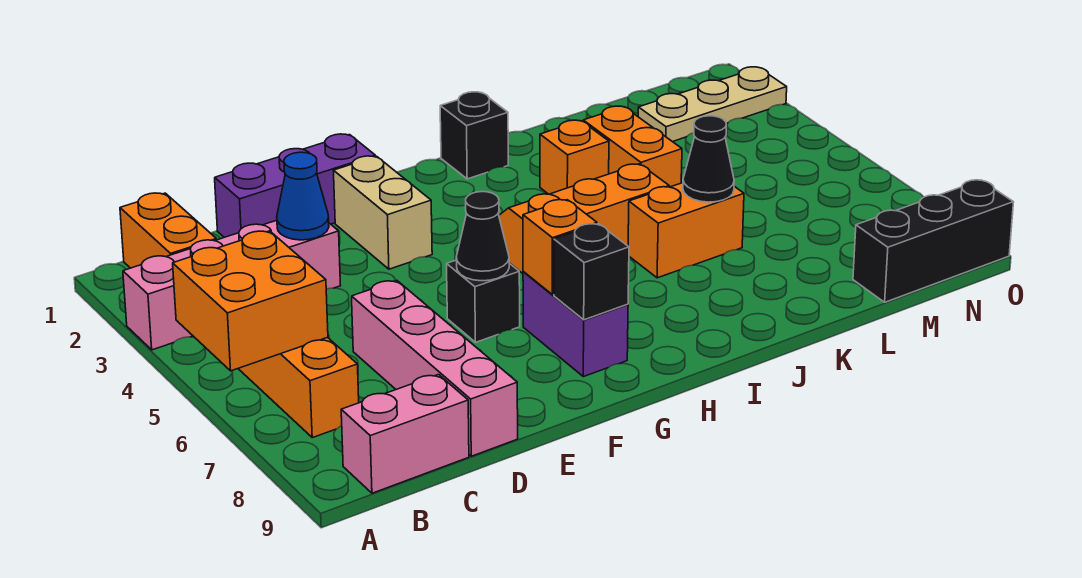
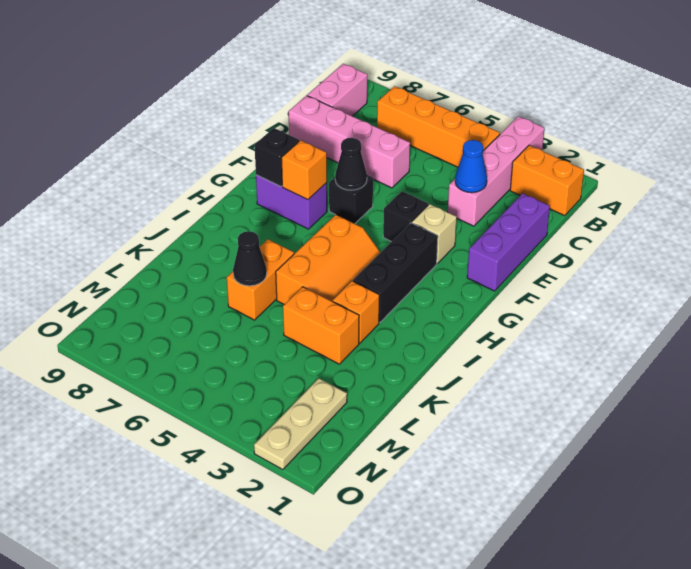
orange brick A5:B6 level 2 -> none
tan brick F2:F3 level 1 -> tan brick F3 level 1
black brick I1 level 1 -> black brick F4 level 1
black brick M9:O9 level 1 -> black brick G3:I3 level 1

